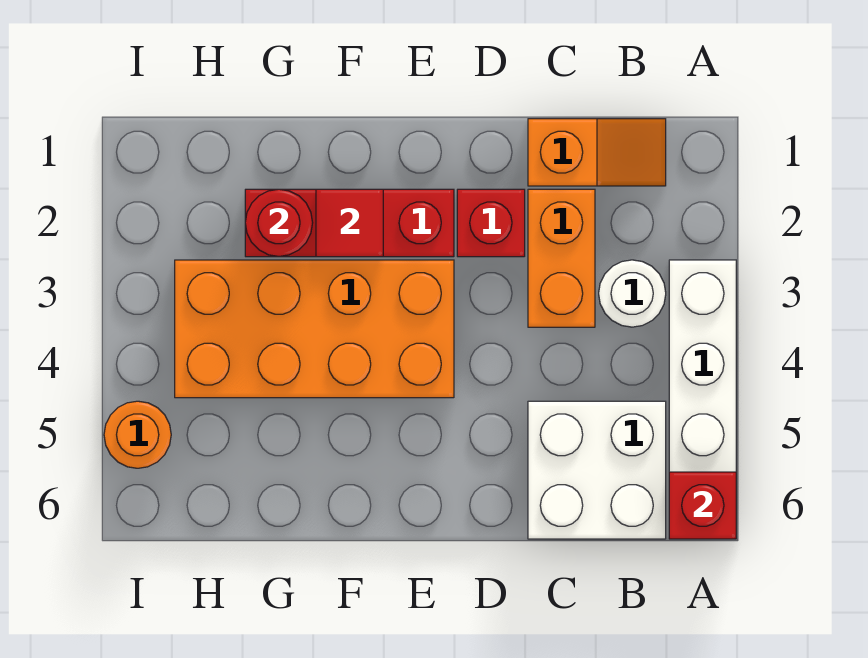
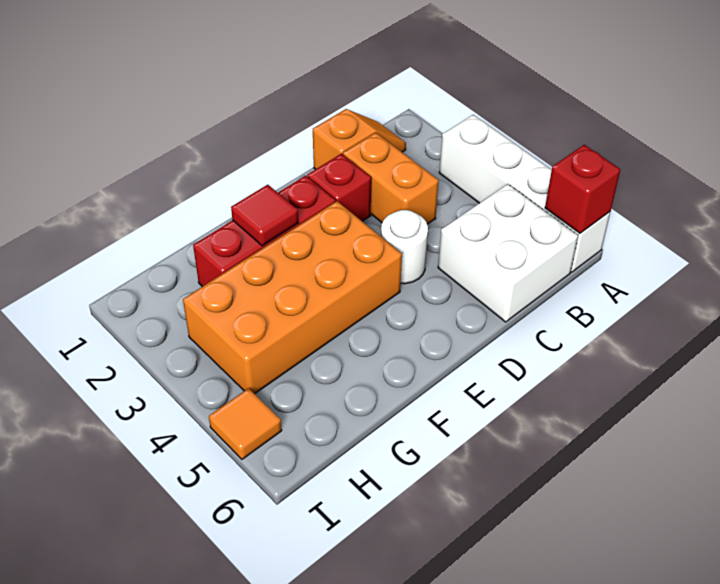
white round brick B3 level 1 -> white round brick D4 level 1
red round brick G2 level 2 -> none
orange round brick I5 level 1 -> orange tile I5 level 1

